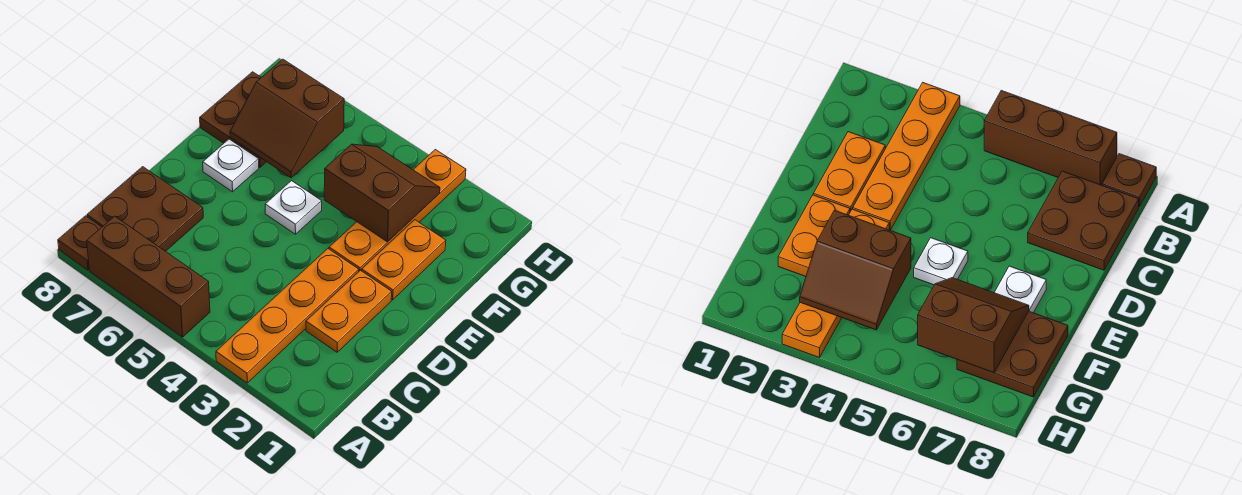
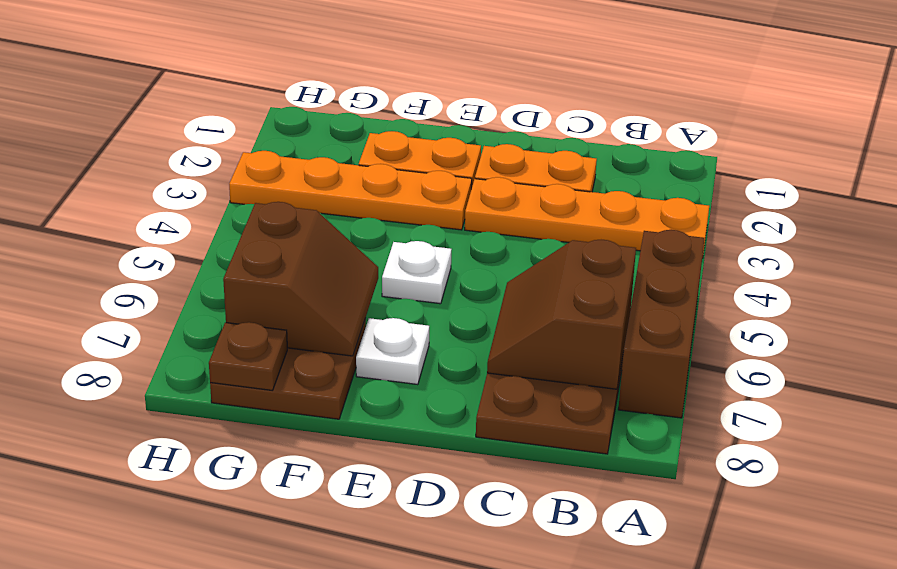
brown plate A8 level 1 -> brown plate G8 level 2
brown slope F3:G4 level 2 top F -> brown slope B6:C7 level 2 top B

